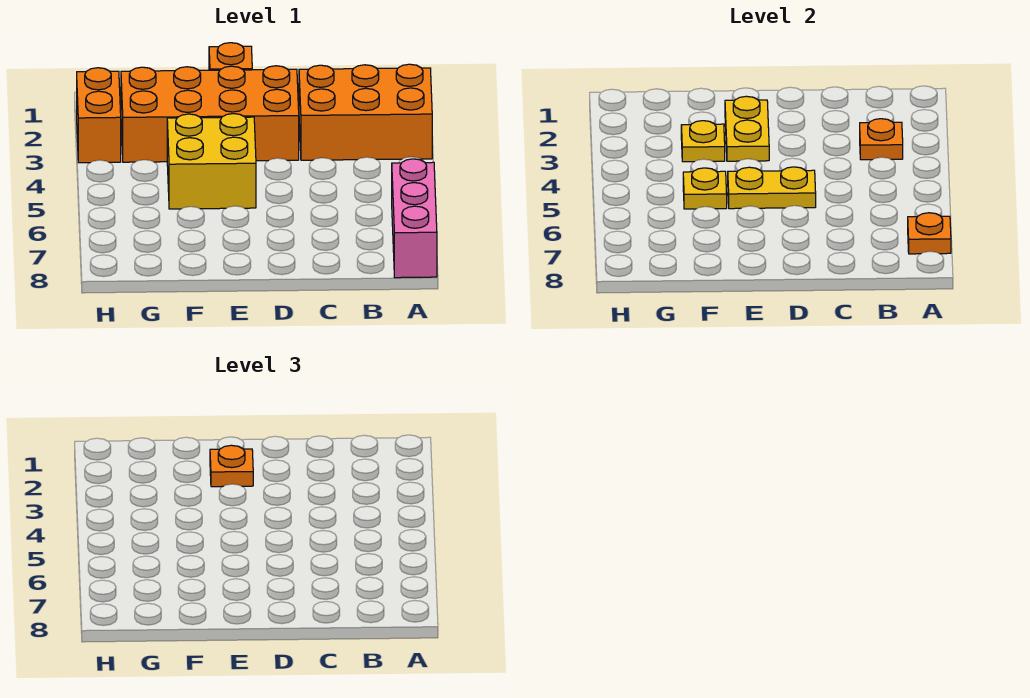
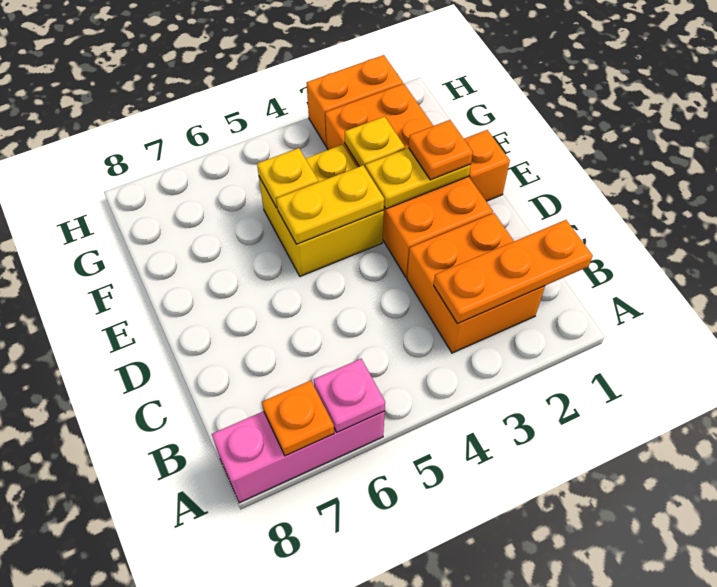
orange brick A2:C3 level 1 -> orange brick B2:C3 level 1
none -> pink plate A6 level 2
orange plate B3 level 2 -> orange plate B1:B3 level 2
yellow plate D5:E5 level 2 -> yellow plate E4:E5 level 2

